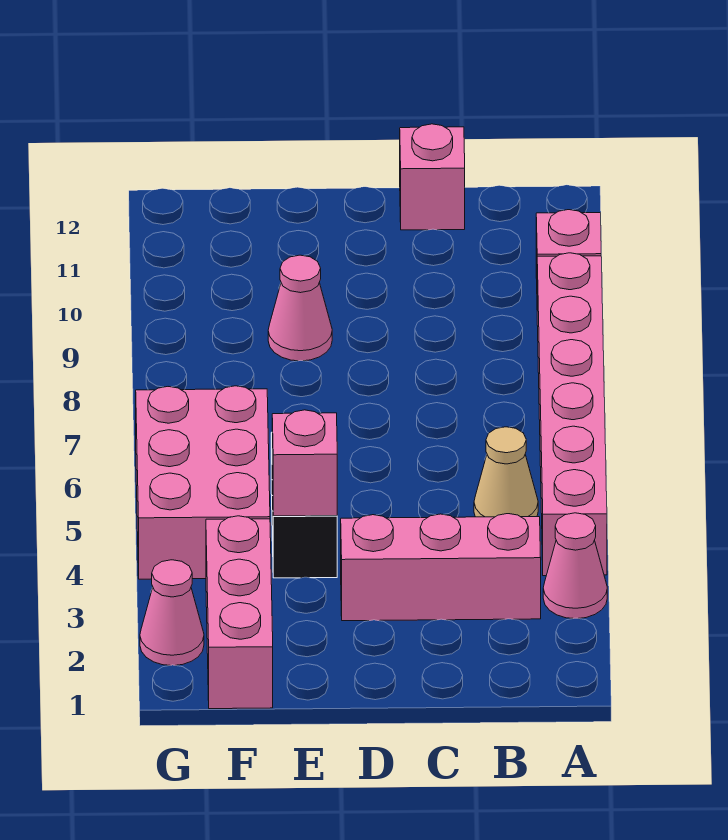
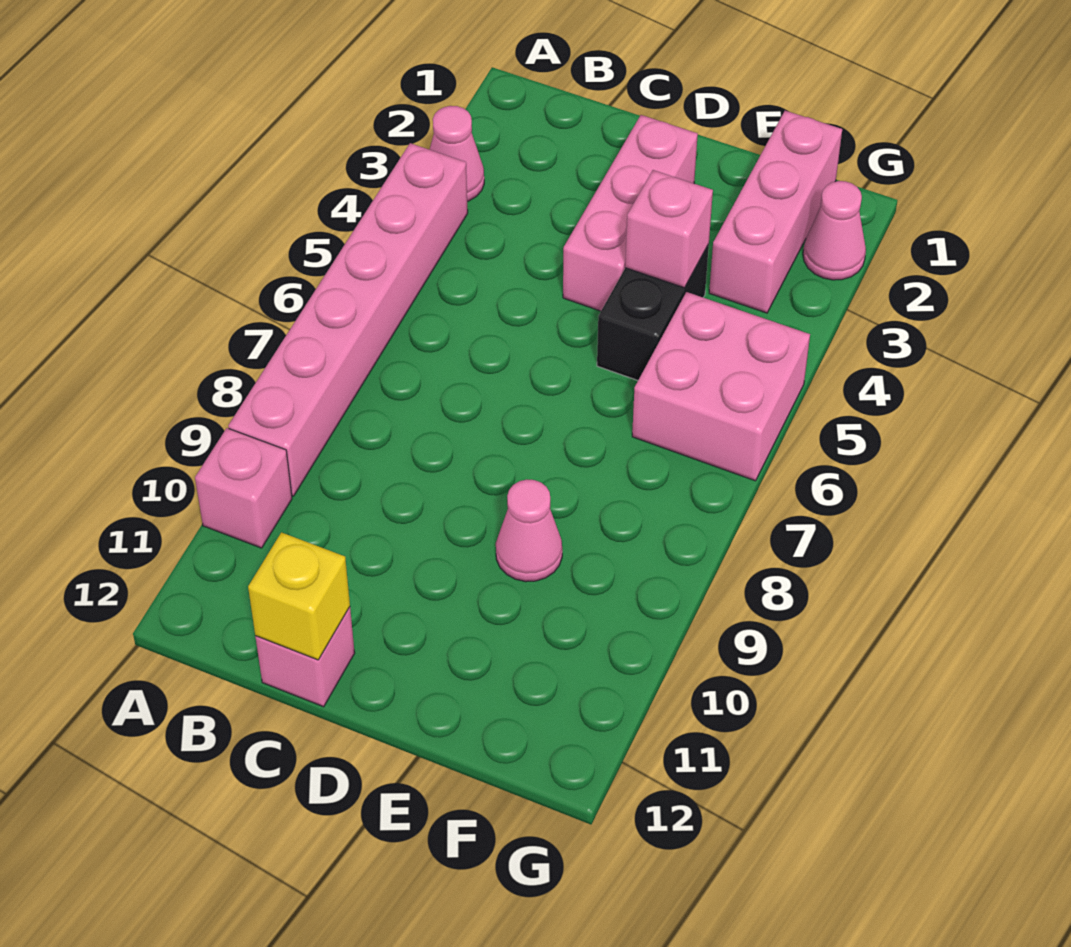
pink brick B3:D3 level 1 -> pink brick D2:D4 level 1
tan cone B5 level 1 -> none
none -> yellow brick C12 level 2
pink brick F4:G6 level 1 -> pink brick F5:G6 level 1

